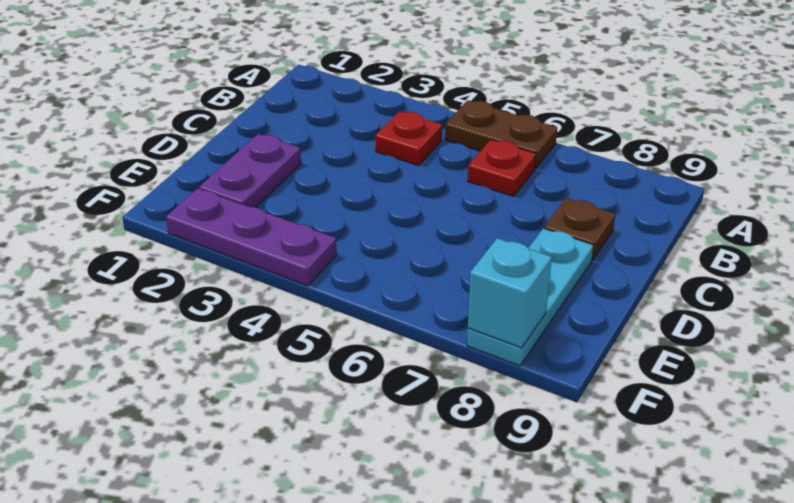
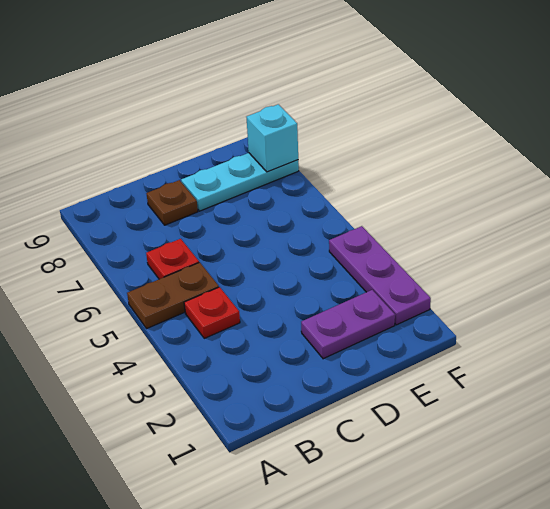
brown plate A5:A6 level 1 -> brown plate A5:B5 level 1

